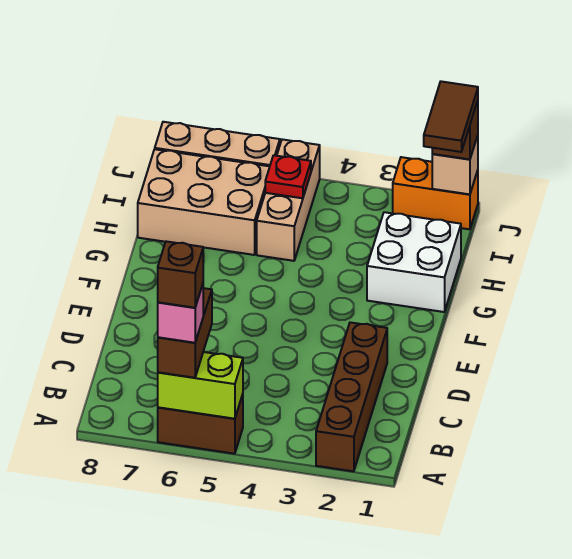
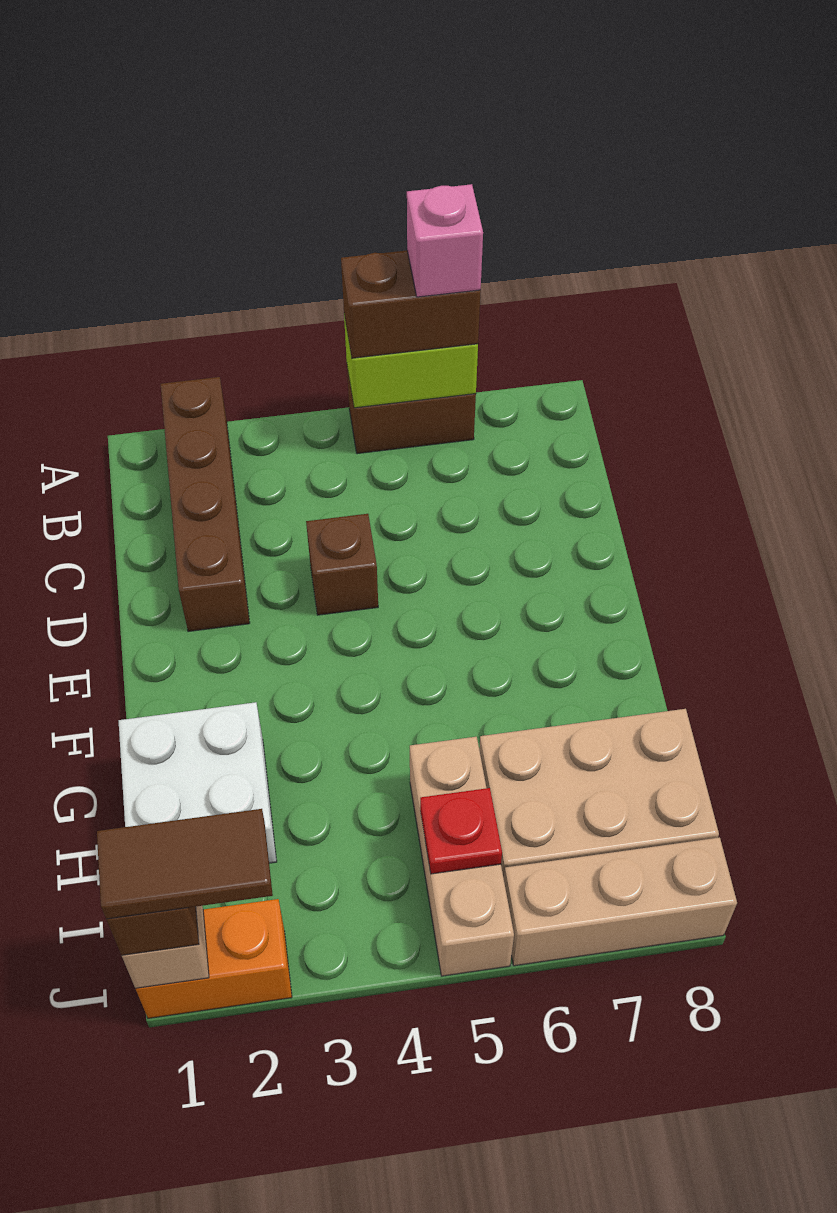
brown brick A6:B6 level 3 -> brown brick A5:A6 level 3
brown brick A6 level 5 -> brown brick D4 level 1
brown tile I1:J1 level 4 -> brown tile J1:J2 level 4

